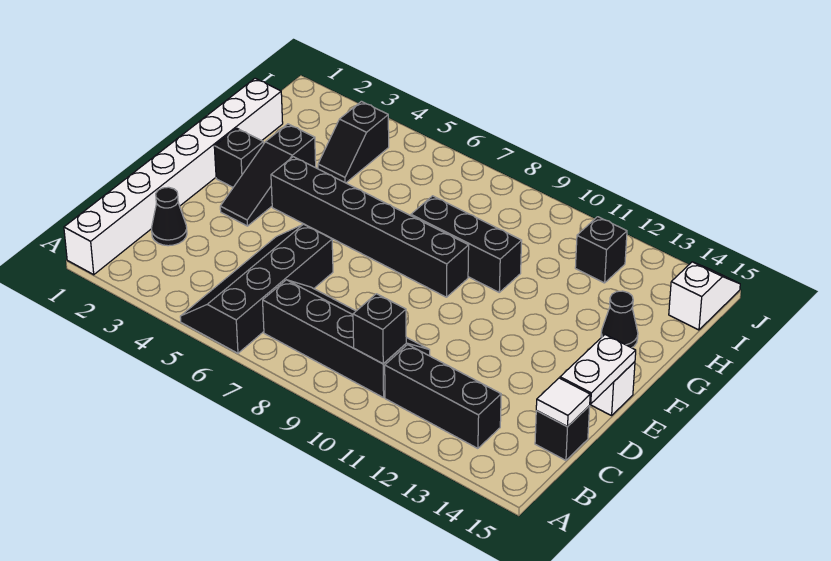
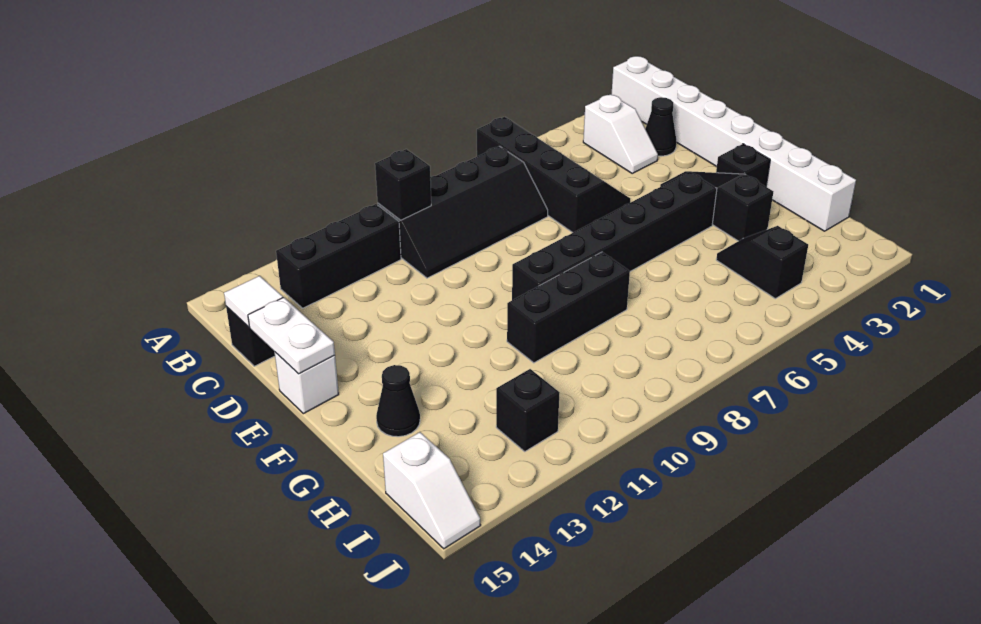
none -> white slope B3:C3 level 1 top B

